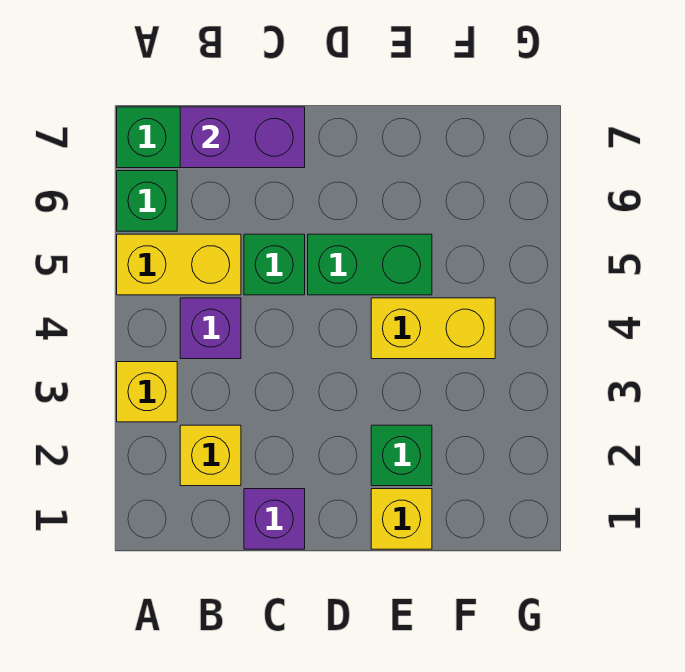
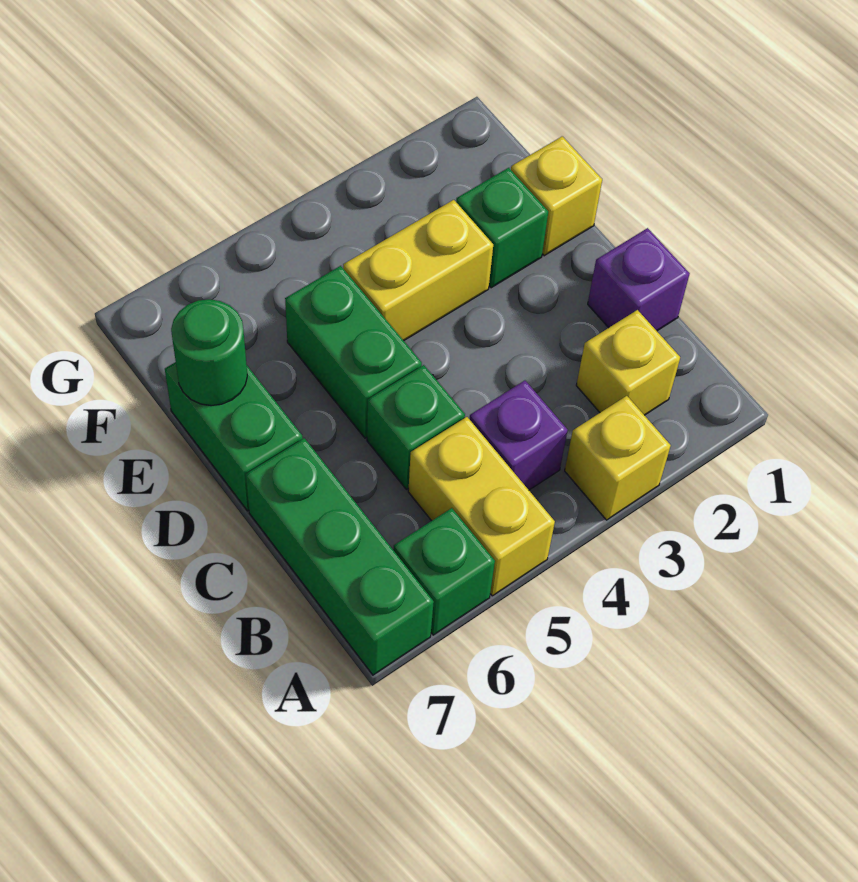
purple brick B7:C7 level 2 -> none
none -> green brick D7:E7 level 1
yellow brick E4:F4 level 1 -> yellow brick E3:E4 level 1
none -> green round brick E7 level 2

